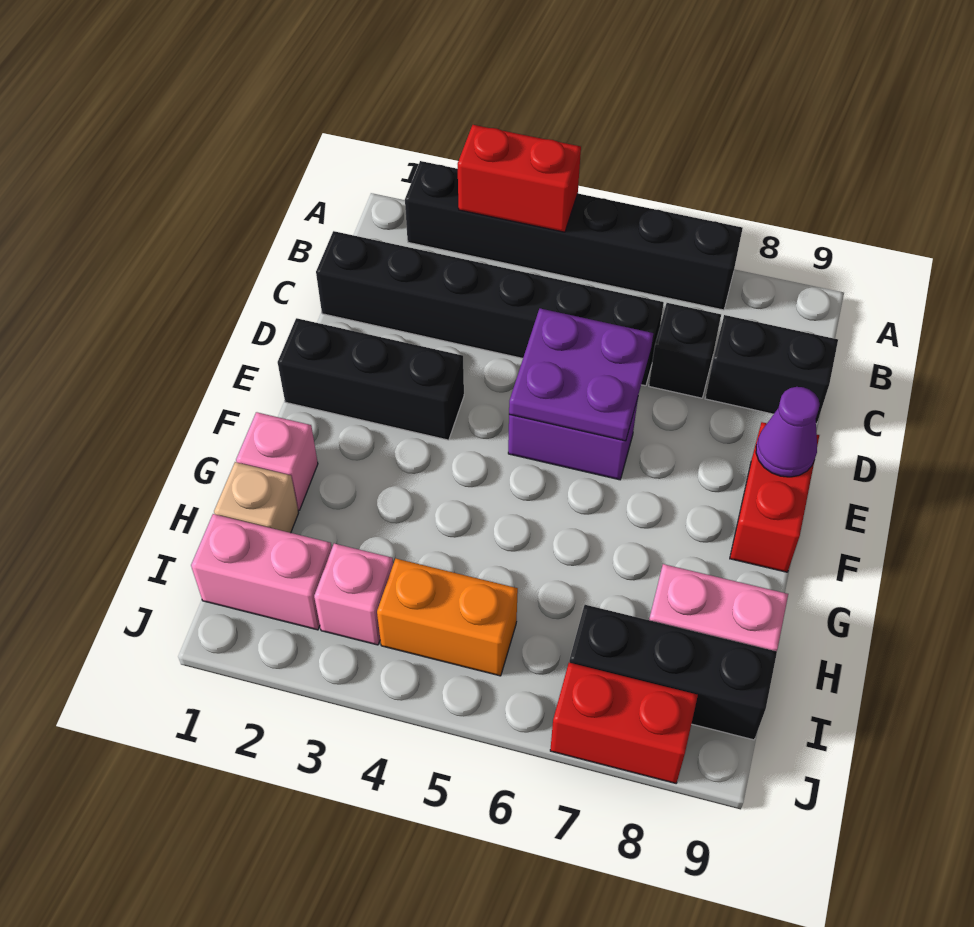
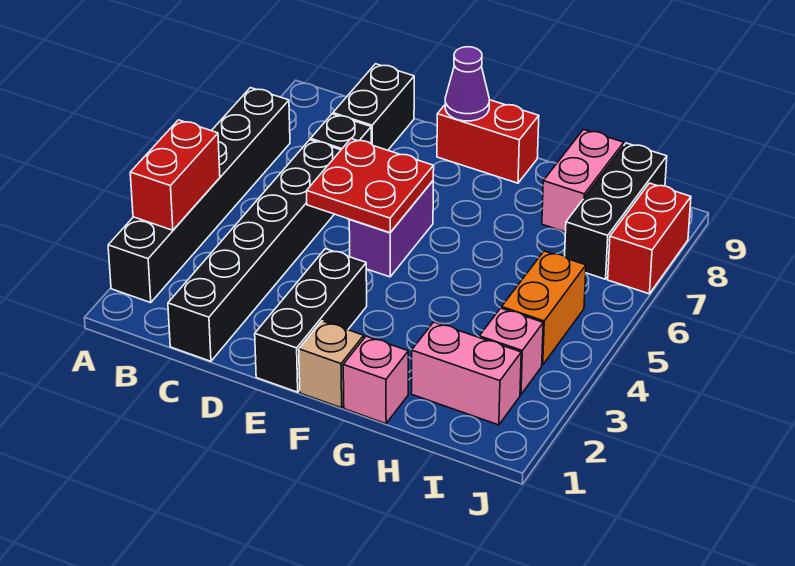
purple plate D5:E6 level 2 -> red plate D5:E6 level 2
tan brick H1 level 1 -> tan brick F1 level 1
pink brick I1:I2 level 1 -> pink brick H2:I2 level 1

